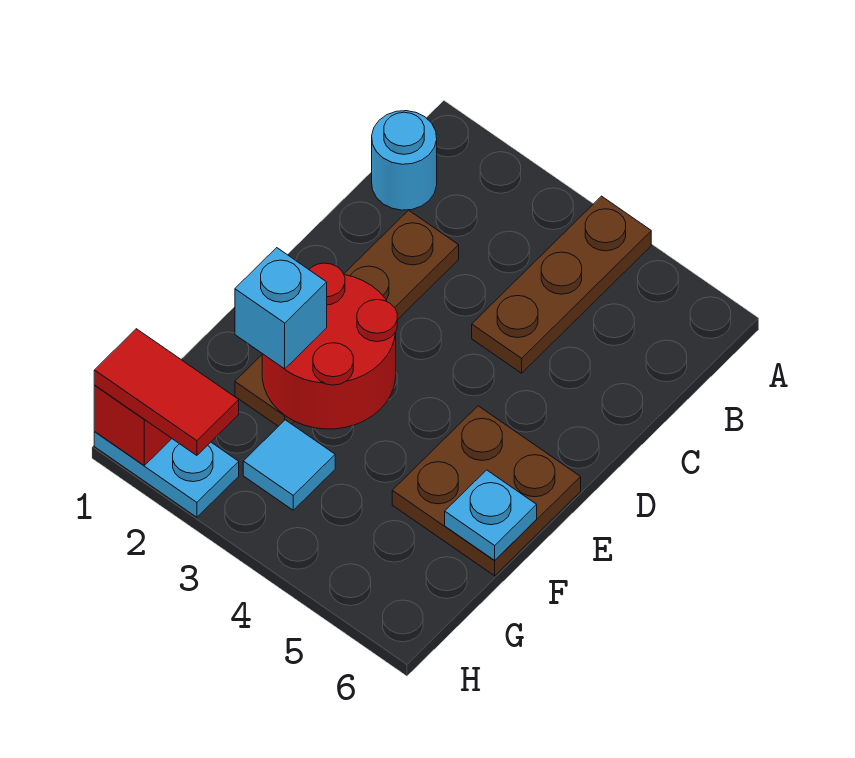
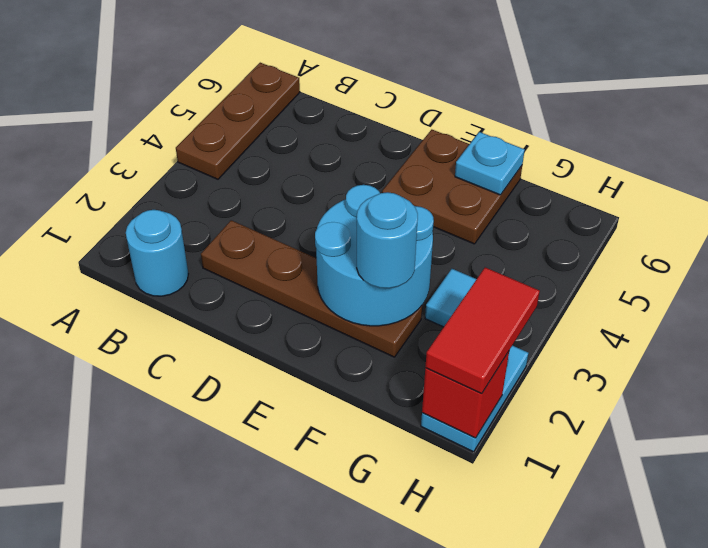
brown plate A4:C4 level 1 -> brown plate A4:A6 level 1
red round brick E2:F3 level 2 -> cyan round brick E2:F3 level 2
cyan brick F2 level 3 -> cyan round brick F2 level 3

